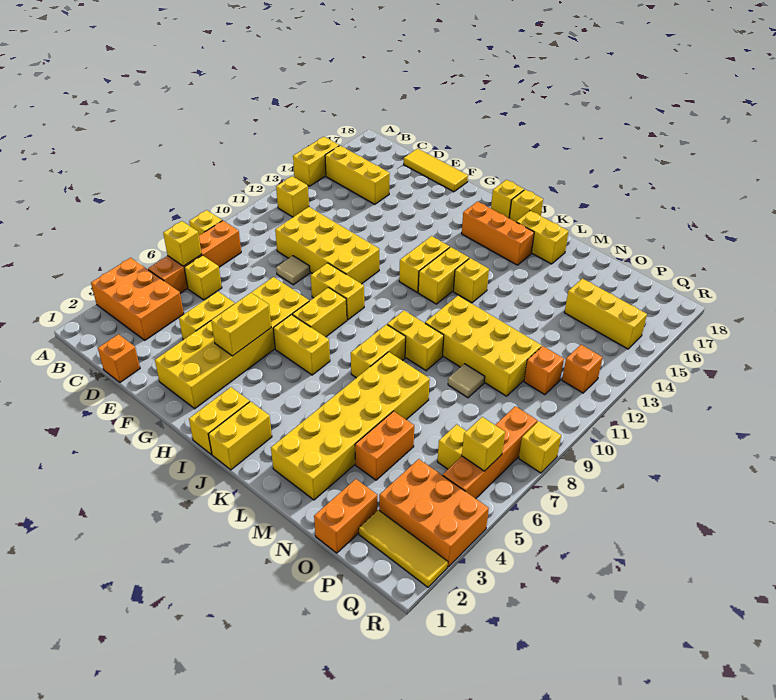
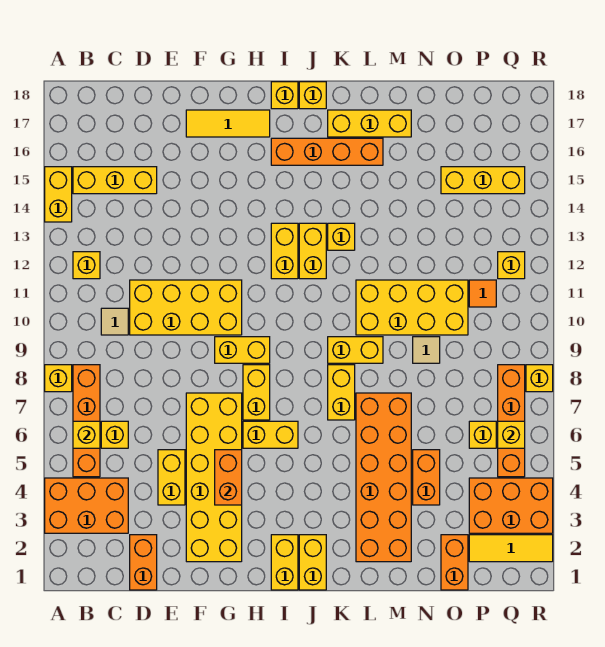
orange brick D1 level 1 -> orange brick D1:D2 level 1
yellow tile D18:F18 level 1 -> yellow tile F17:H17 level 1
tan tile E9 level 1 -> tan tile C10 level 1
yellow brick G4:G5 level 2 -> orange brick G4:G5 level 2
orange brick I16:K16 level 1 -> orange brick I16:L16 level 1
yellow brick K17:L17 level 1 -> yellow brick K17:M17 level 1
yellow brick L2:M7 level 1 -> orange brick L2:M7 level 1
orange brick P11 level 1 -> orange tile P11 level 1
orange brick Q12 level 1 -> yellow brick Q12 level 1

